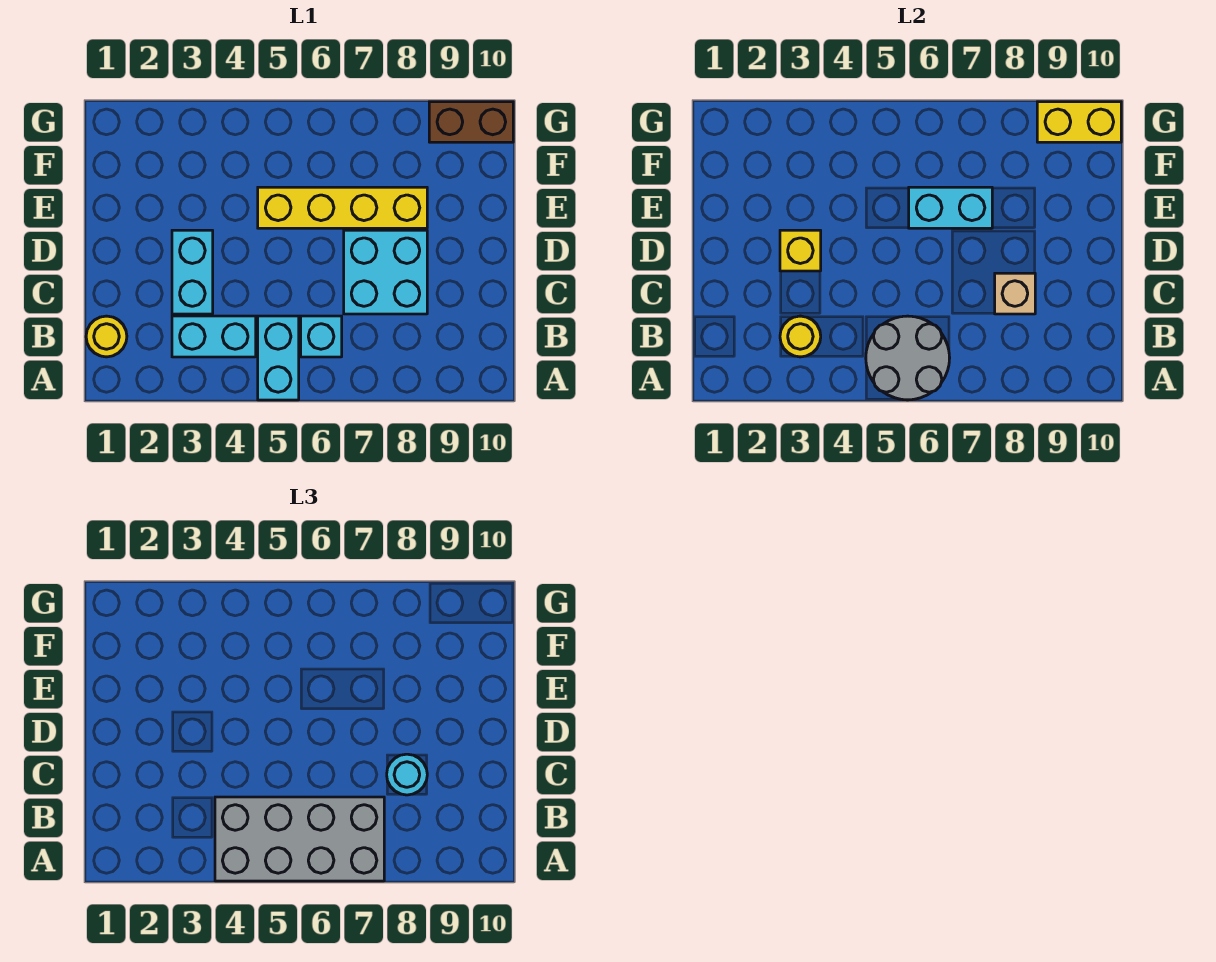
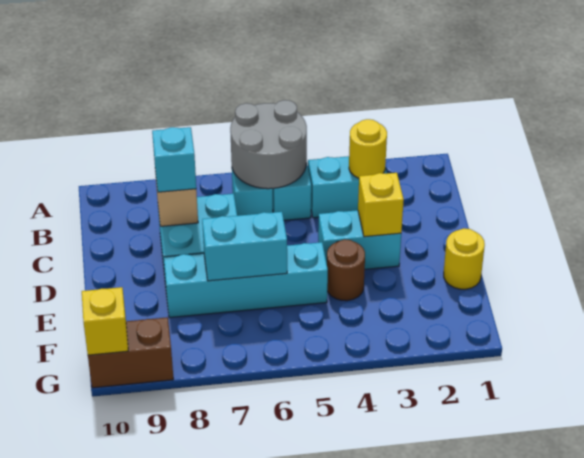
grey brick A4:B7 level 3 -> none
yellow round brick B1 level 1 -> yellow round brick E1 level 1
cyan brick C3:D3 level 1 -> cyan brick D3:D4 level 1
cyan round brick C8 level 3 -> cyan brick C8 level 3
none -> brown round brick E4 level 1
yellow brick E5:E8 level 1 -> cyan brick E5:E8 level 1
yellow brick G9:G10 level 2 -> yellow brick G10 level 2

